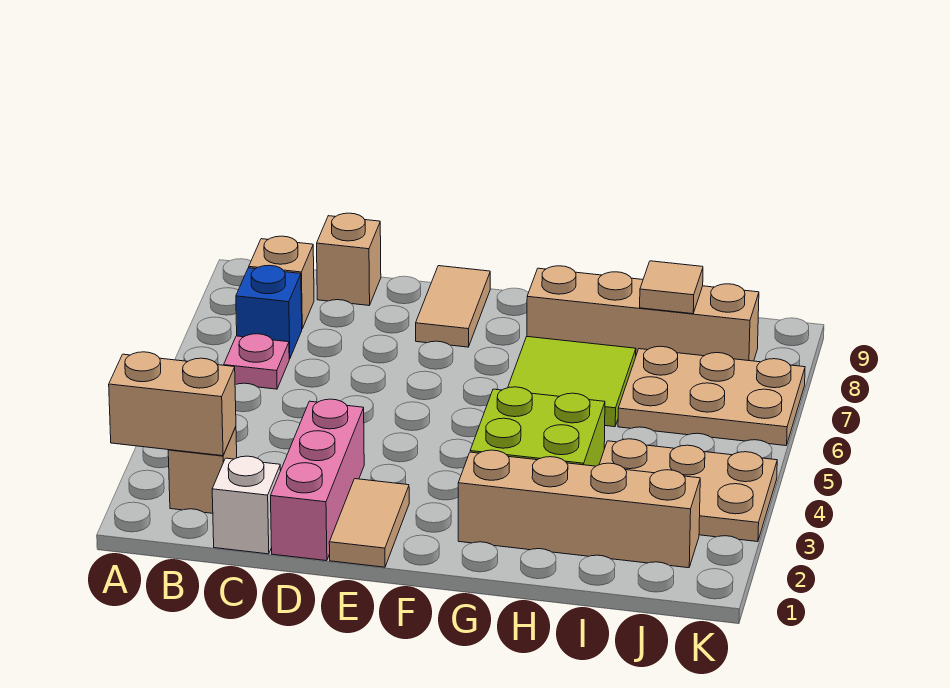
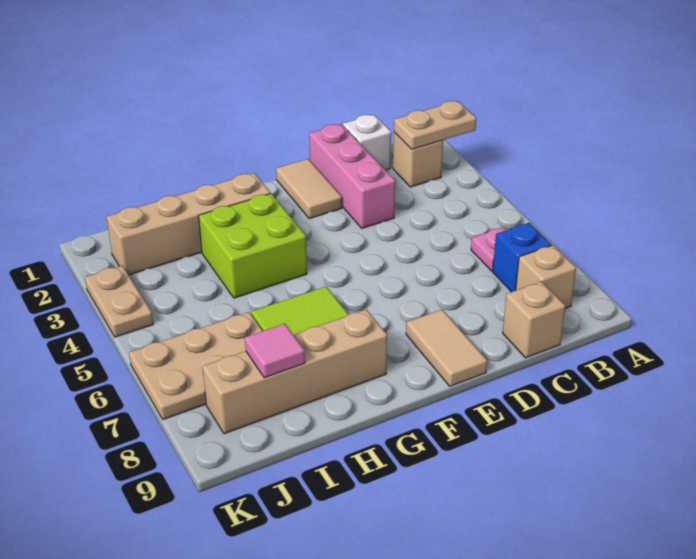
tan brick A2:B2 level 2 -> tan plate A2:B2 level 2
tan plate I3:K4 level 1 -> tan plate K3:K4 level 1
tan tile I8 level 2 -> pink tile I8 level 2

